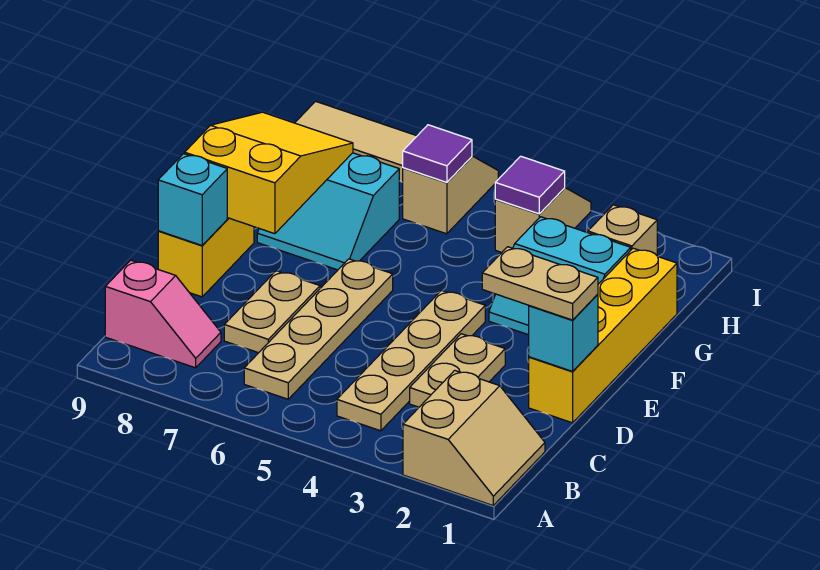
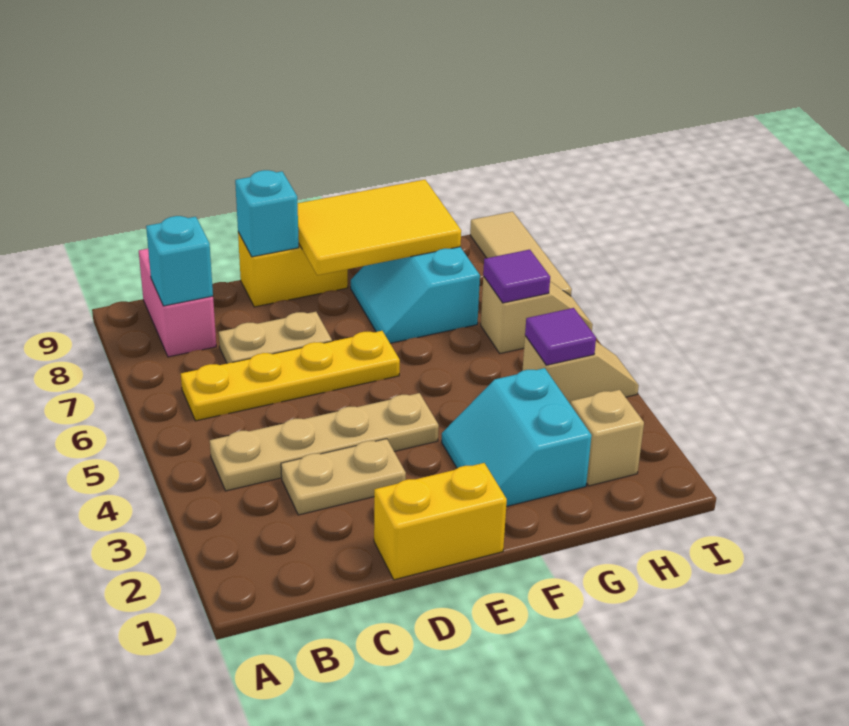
tan slope A1:B2 level 1 top 2 -> none
tan plate B6:E6 level 1 -> yellow plate B6:E6 level 1
pink slope B8:B9 level 1 top 9 -> pink brick B8:B9 level 1
yellow brick D1:G1 level 1 -> yellow brick D1:E1 level 1
cyan brick D1 level 2 -> cyan brick B8 level 2
tan plate D1:D2 level 3 -> none
yellow slope E8:G9 level 2 top E -> yellow tile E8:G9 level 2

